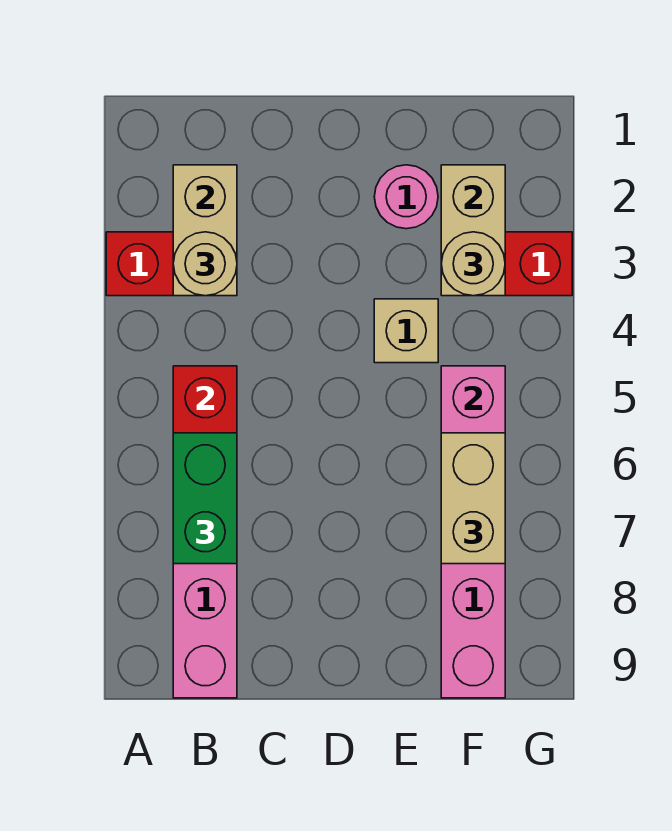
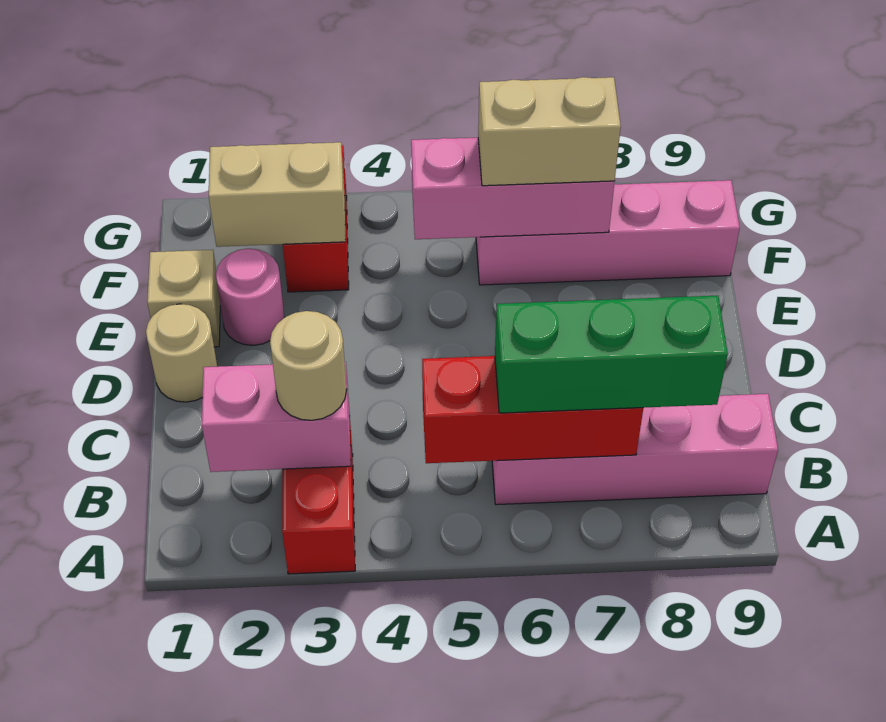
tan brick B2:B3 level 2 -> pink brick B2:B3 level 2
green brick B6:B7 level 3 -> green brick B6:B8 level 3
tan brick E4 level 1 -> tan brick E1 level 1
tan round brick F3 level 3 -> tan round brick D1 level 1

